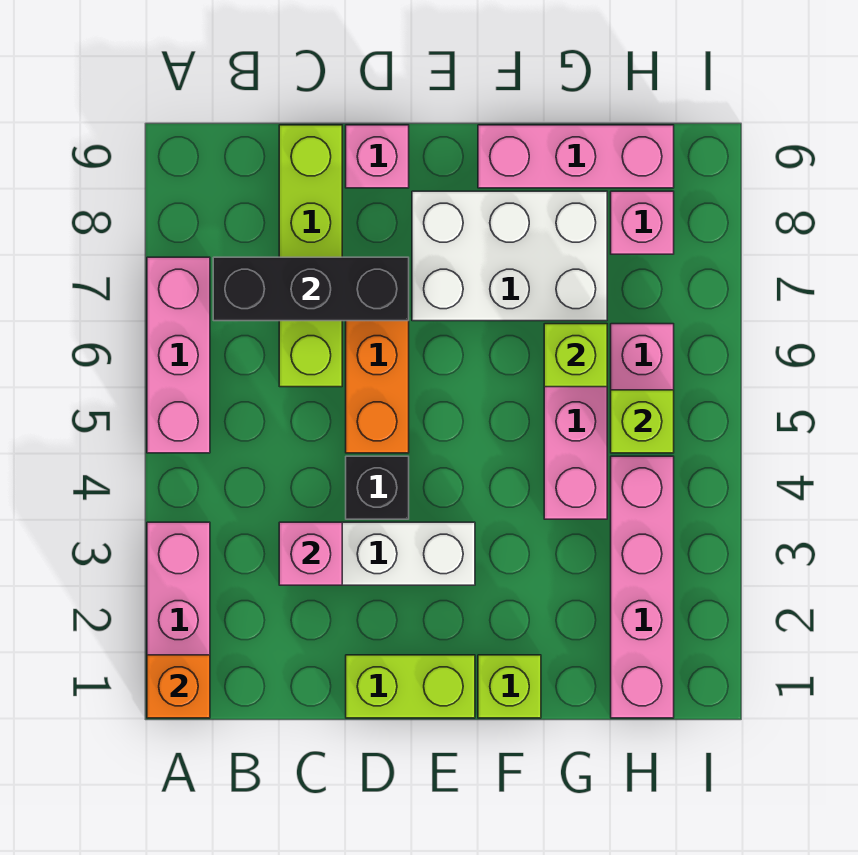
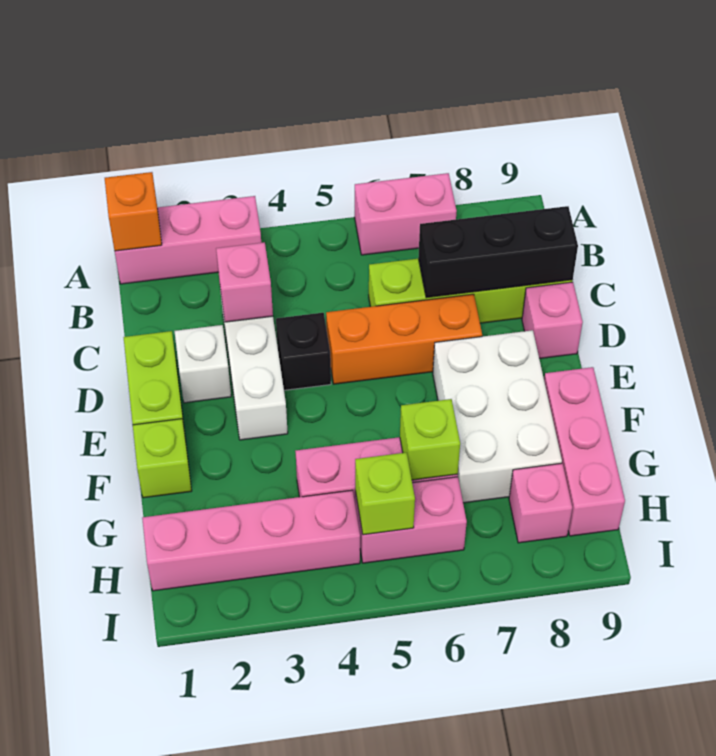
pink brick A5:A7 level 1 -> pink brick A6:A7 level 1
black brick B7:D7 level 2 -> black brick C7:C9 level 2
none -> white brick D2 level 1

